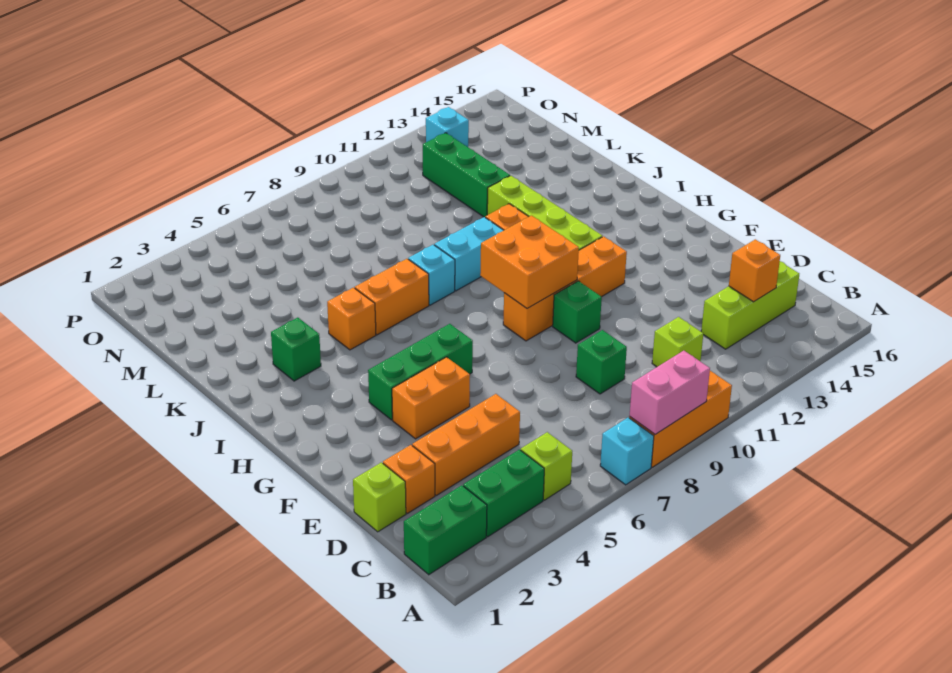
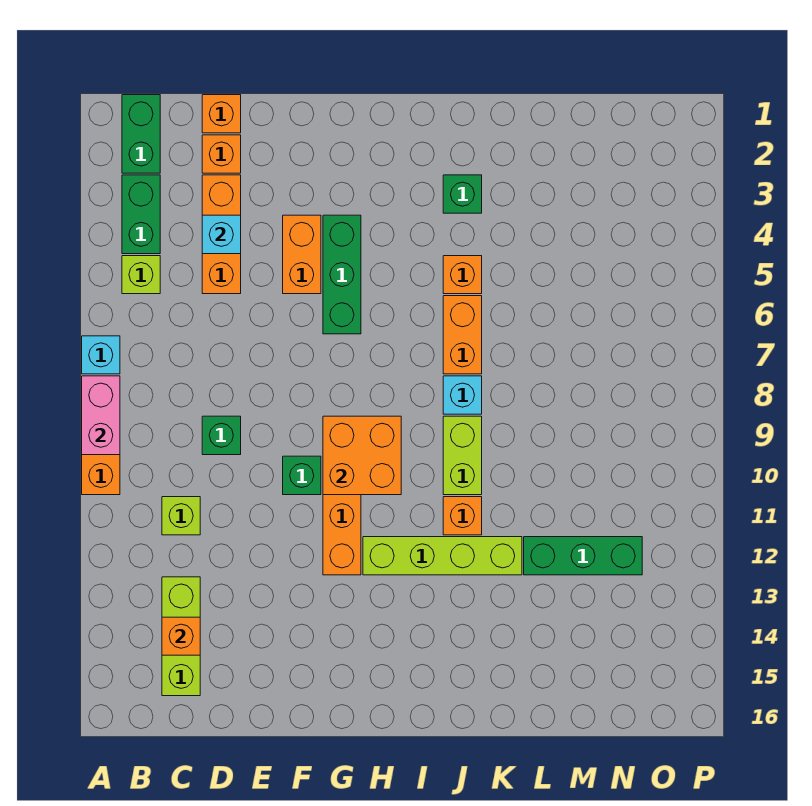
lime brick D1 level 1 -> orange brick D1 level 1
cyan brick J9:J10 level 1 -> lime brick J9:J10 level 1
cyan brick O13 level 1 -> cyan brick D4 level 2

